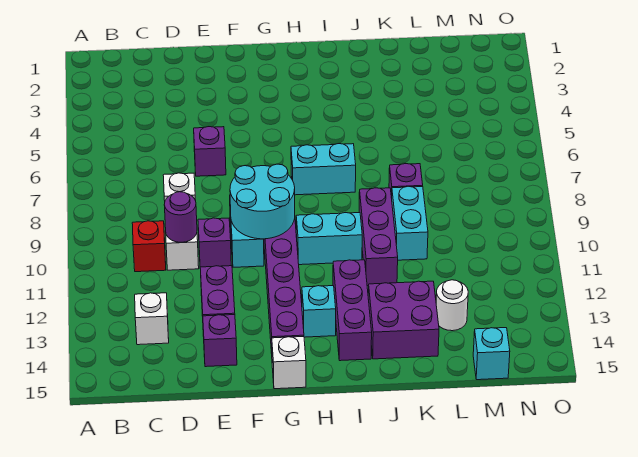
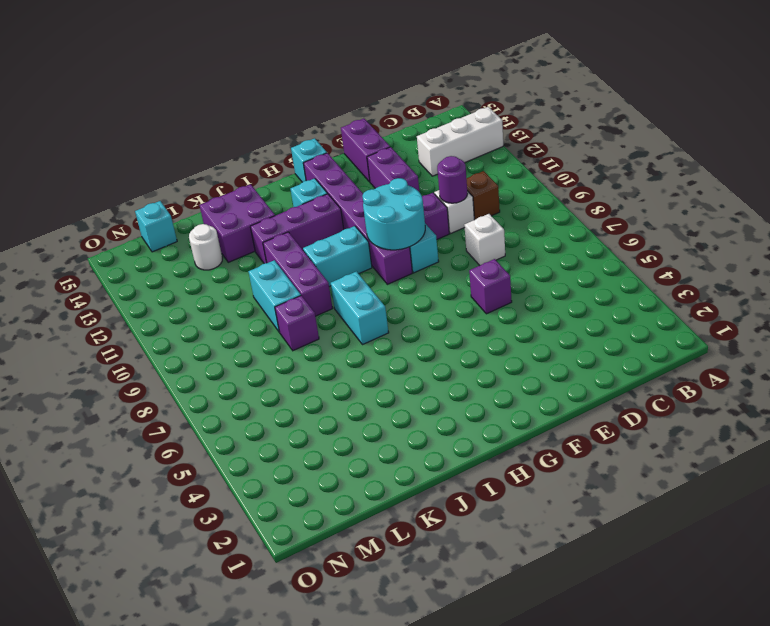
red brick C10 level 1 -> brown brick C10 level 1
white brick C13 level 1 -> white brick A13:C13 level 1
purple brick E14 level 1 -> purple brick E14:E15 level 1
white brick G15 level 1 -> cyan brick G15 level 1
cyan brick H7:I7 level 1 -> cyan brick I7:I8 level 1
purple brick I12:I14 level 1 -> purple brick H12:J12 level 1

